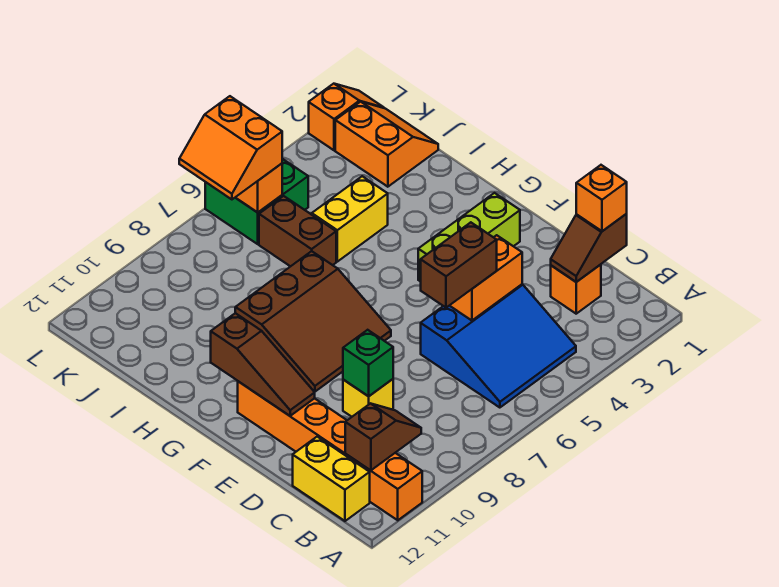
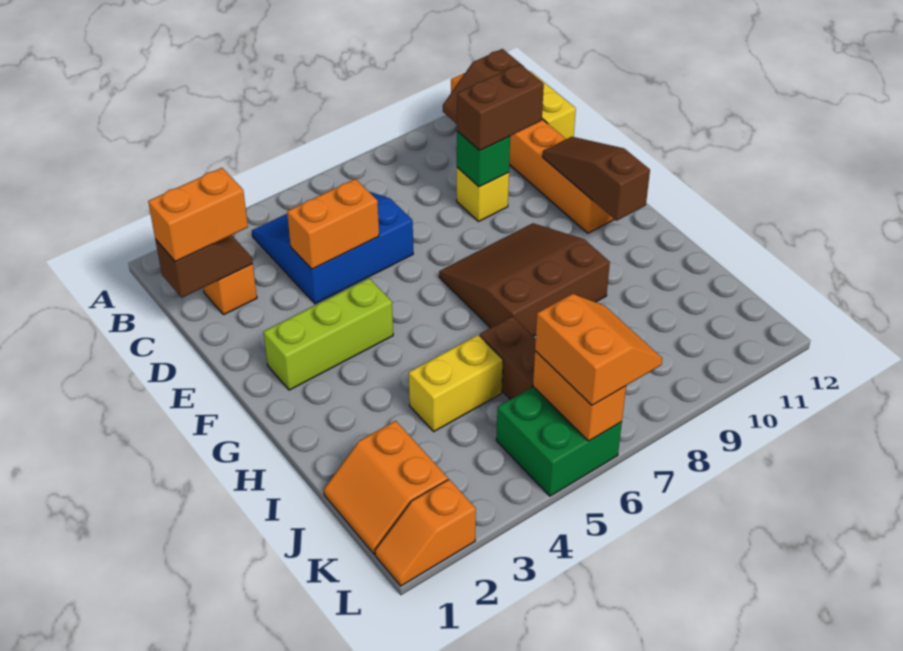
orange brick C1 level 3 -> orange brick C1:C2 level 3
brown brick D5:D6 level 3 -> brown brick D9:D10 level 3

